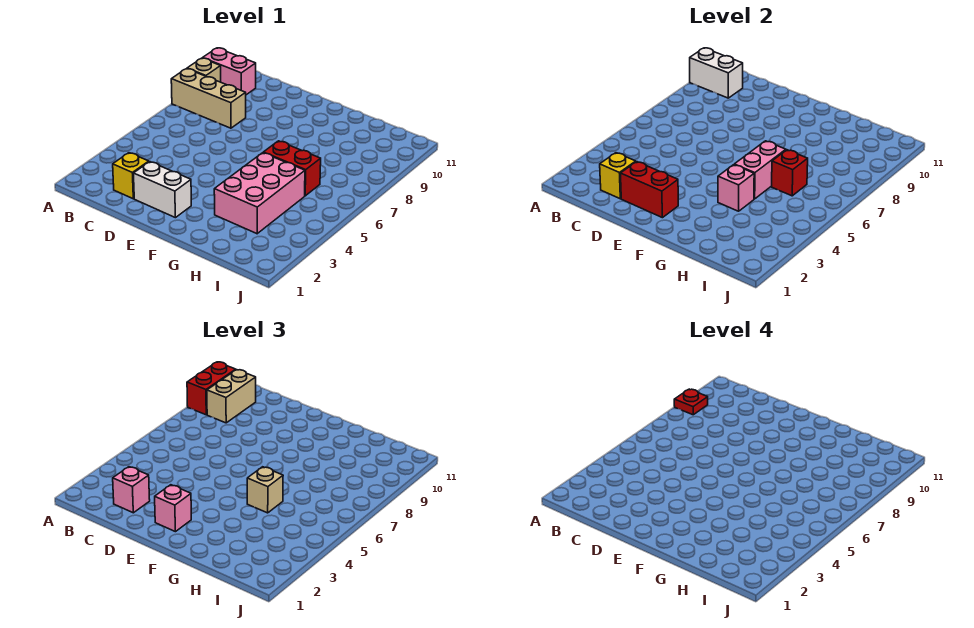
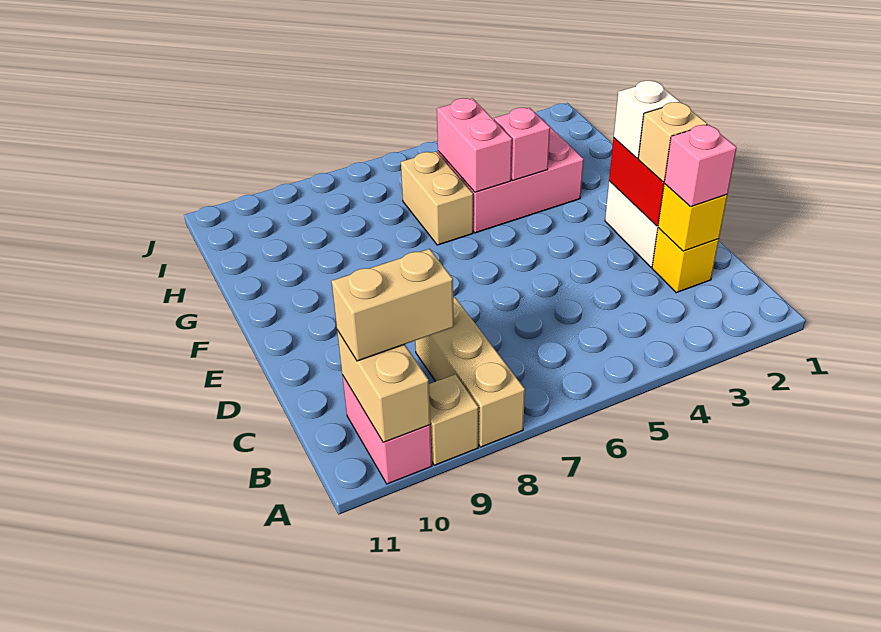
red brick A9:A10 level 3 -> none
red plate A9 level 4 -> none
white brick A10:B10 level 2 -> tan brick A10:B10 level 2
pink brick E2 level 3 -> white brick E2 level 3
pink brick G5:G6 level 2 -> pink brick G5:H5 level 2
tan brick G5 level 3 -> tan brick D2 level 3
red brick G6:H6 level 1 -> tan brick G6:H6 level 1
red brick H6 level 2 -> none

